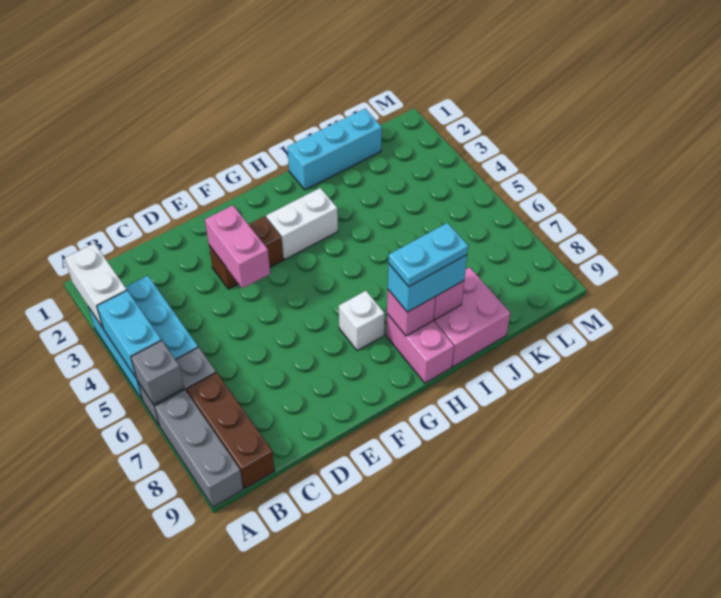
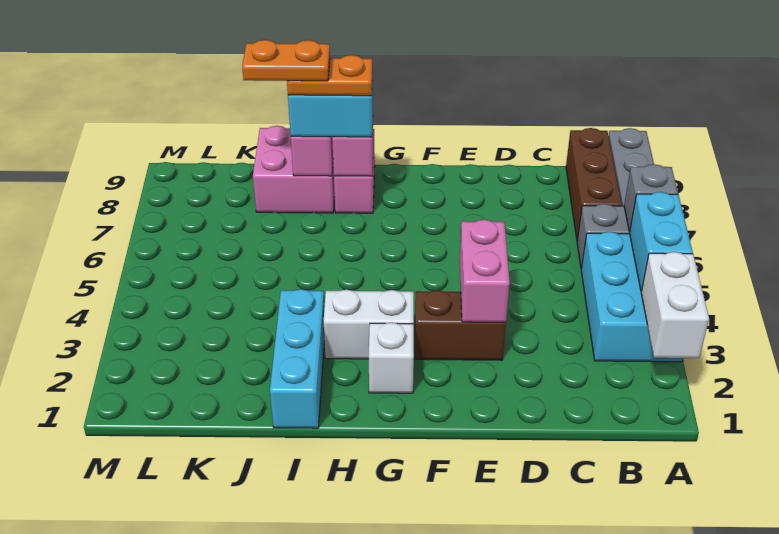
white brick G7 level 1 -> white brick G2 level 1
cyan plate H8:I8 level 4 -> orange plate H8:I8 level 4
cyan brick I1:K1 level 1 -> cyan brick I1:I3 level 1
none -> orange plate I8:J8 level 5

